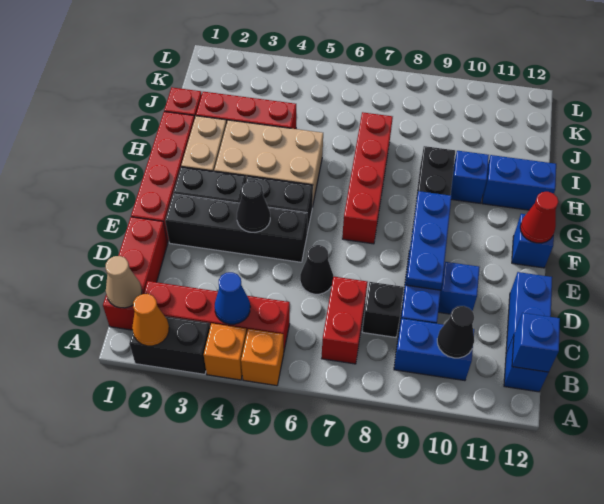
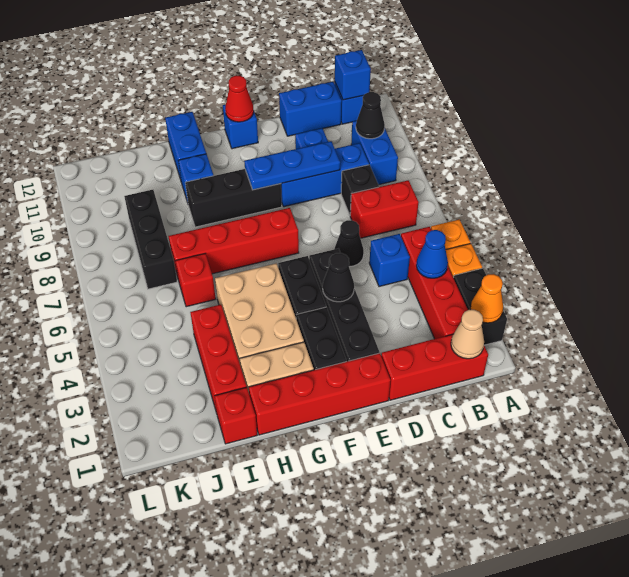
none -> blue brick C5 level 1
none -> red brick I6 level 1
none -> black brick J7:J9 level 1

